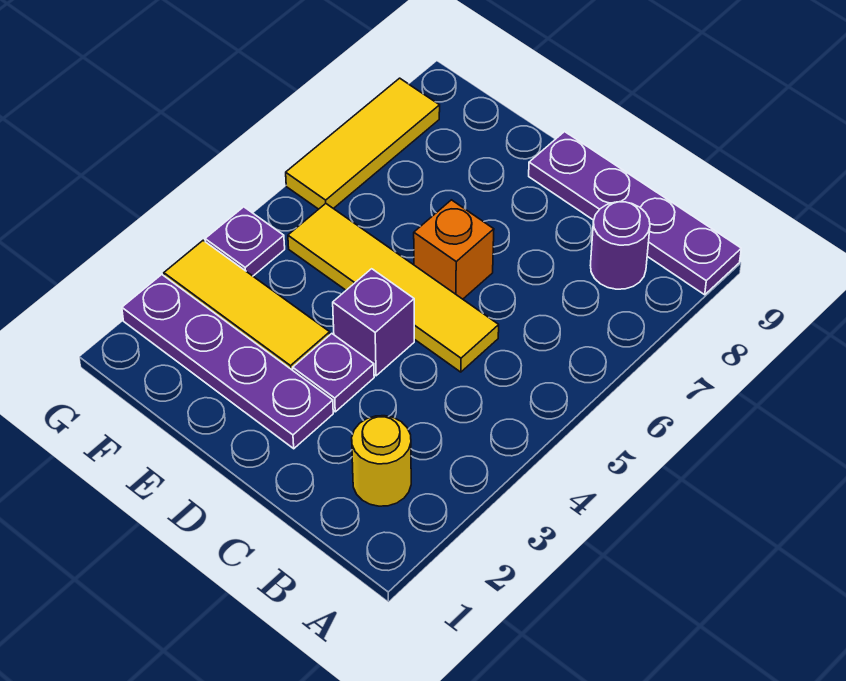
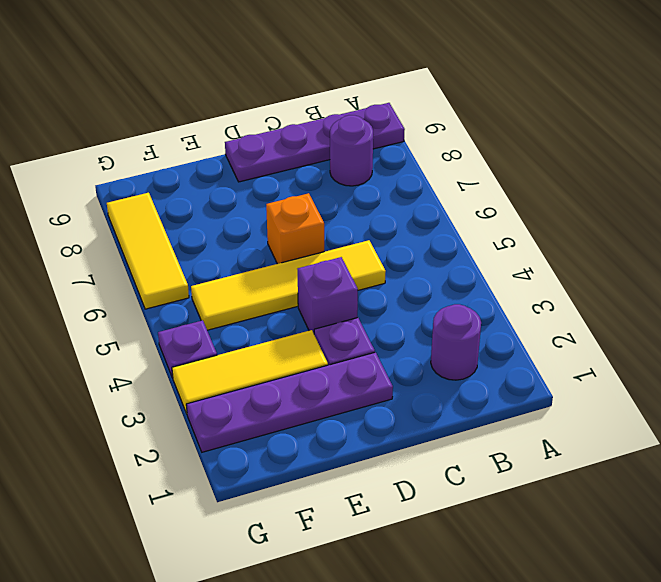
yellow round brick B2 level 1 -> purple round brick B2 level 1

